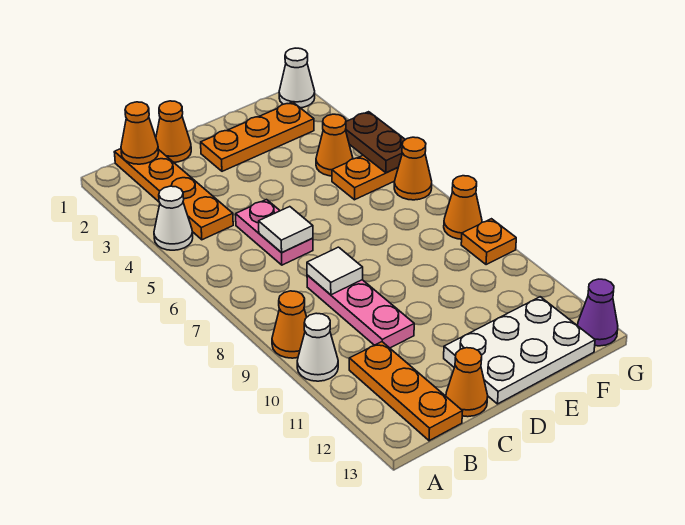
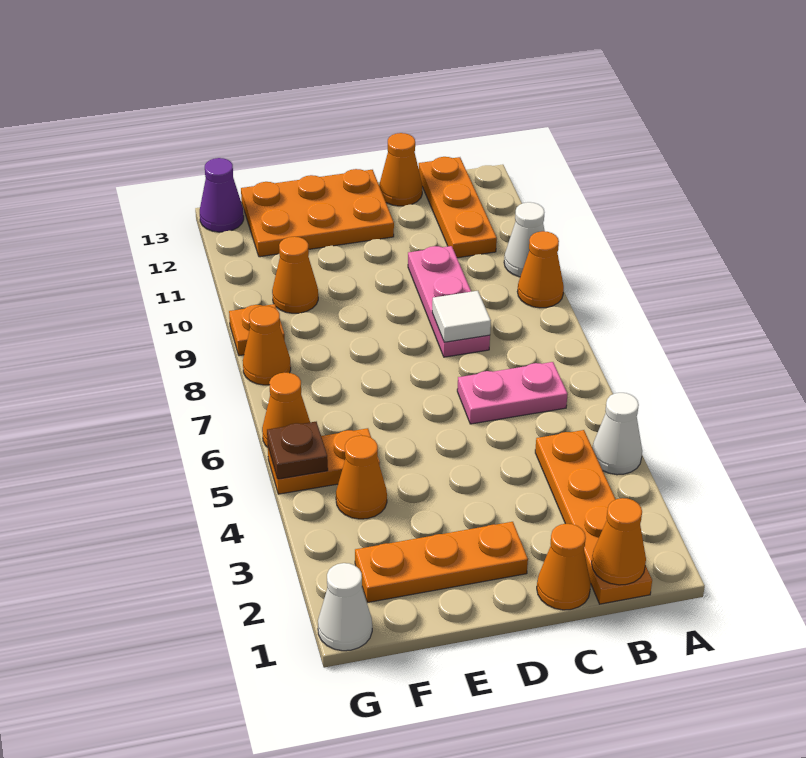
pink plate C5:C6 level 1 -> pink plate B6:C6 level 1
white tile C6 level 2 -> none
white plate D12:F13 level 1 -> orange plate D12:F13 level 1
none -> orange cone F10 level 1
brown plate G4:G5 level 2 -> brown plate G5 level 2

